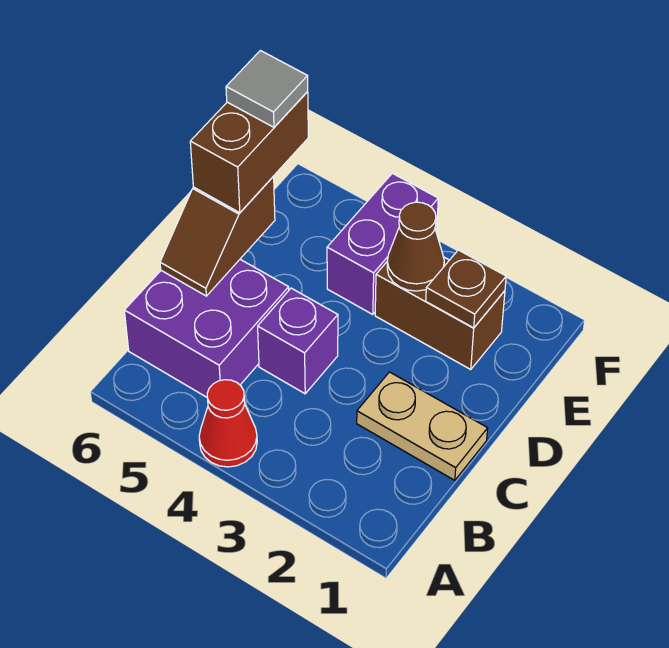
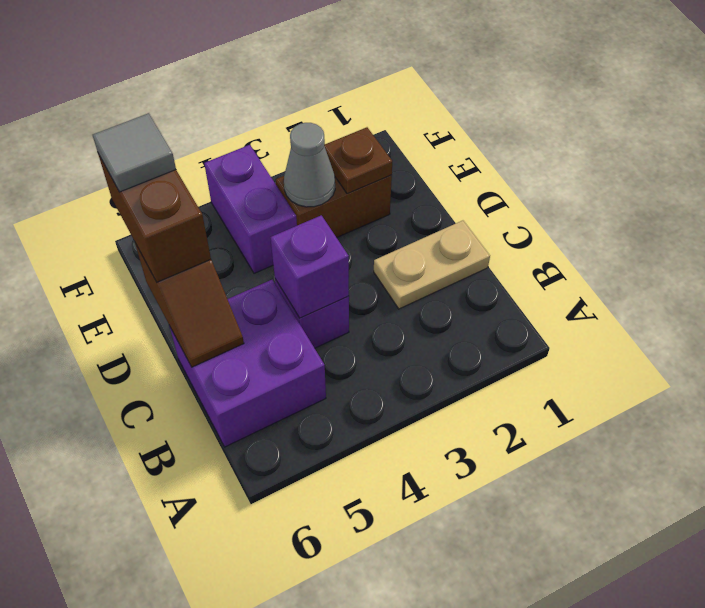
red cone A4 level 1 -> none
none -> purple brick C4 level 2
brown cone E3 level 2 -> grey cone E3 level 2

